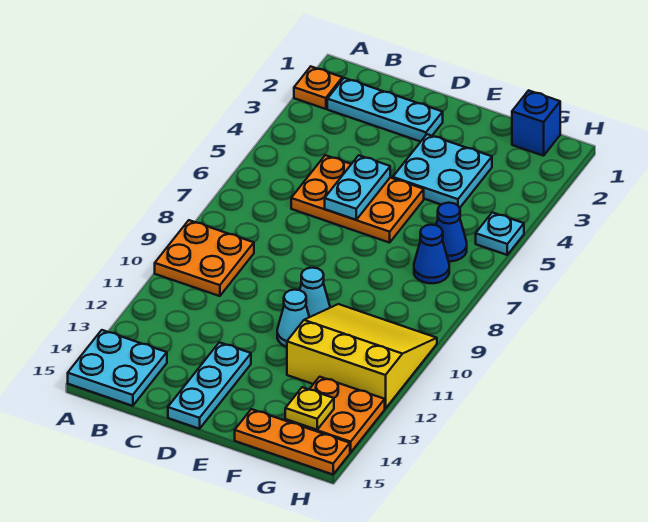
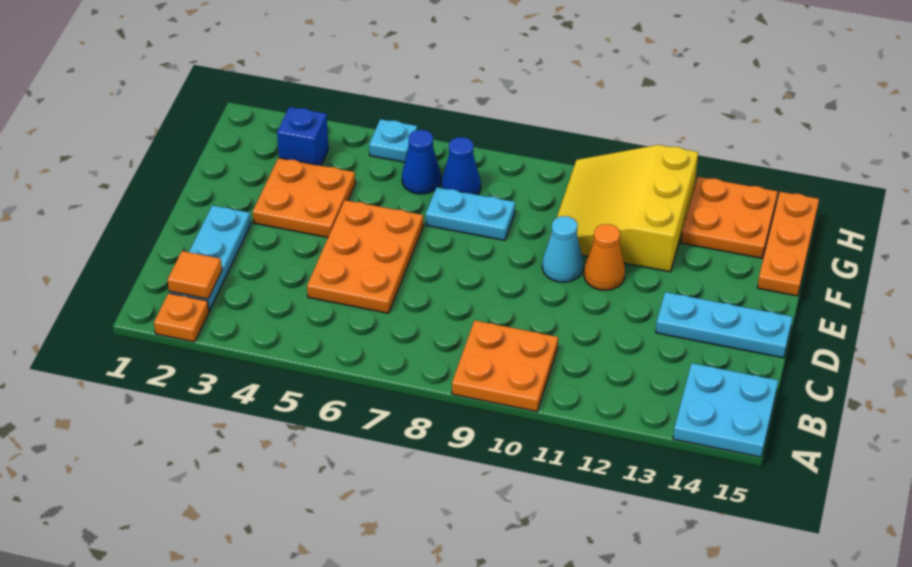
none -> orange tile B2 level 2
cyan plate D5:D6 level 2 -> cyan plate F7:F8 level 1
cyan plate E3:F4 level 1 -> orange plate E3:F4 level 1
cyan cone E11 level 1 -> orange cone E11 level 1
blue brick G1 level 1 -> blue brick G3 level 1
yellow plate G14 level 2 -> none

